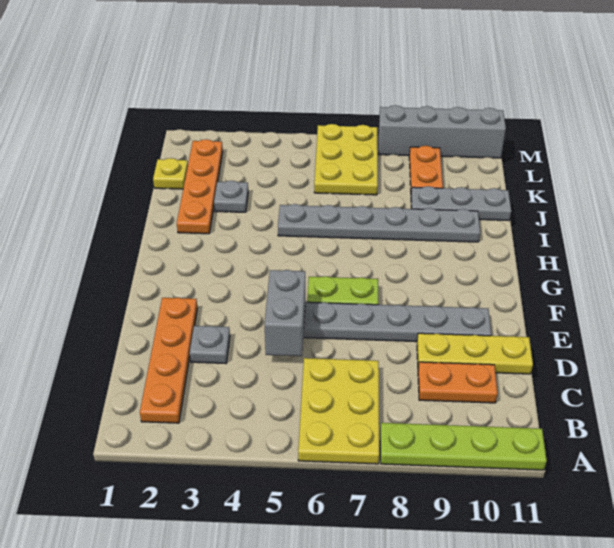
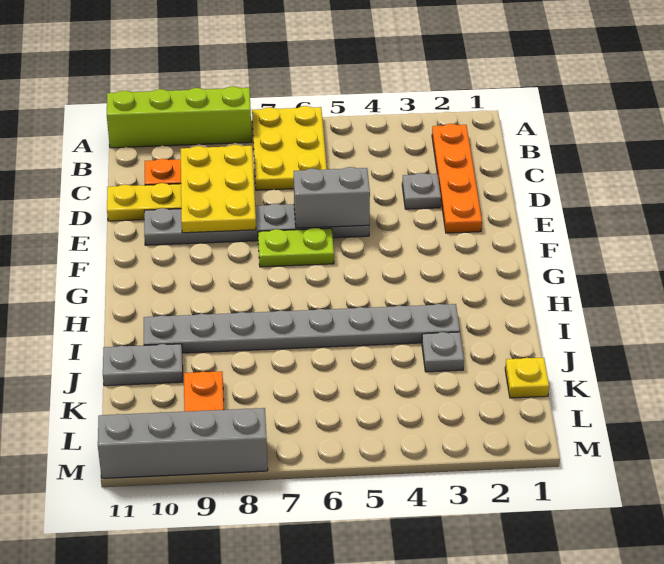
lime plate A8:A11 level 1 -> lime brick A8:A11 level 1
grey brick D5:E5 level 2 -> grey brick E5:E6 level 2
orange plate I2:L2 level 1 -> none
grey plate I5:I10 level 1 -> grey plate I3:I10 level 1
grey plate J9:J11 level 1 -> grey plate J10:J11 level 1
yellow plate K6:M7 level 1 -> yellow plate C8:E9 level 2

